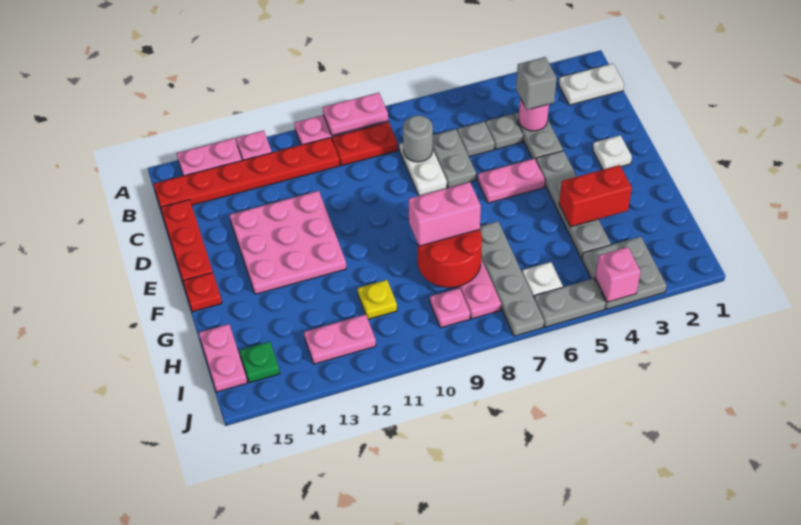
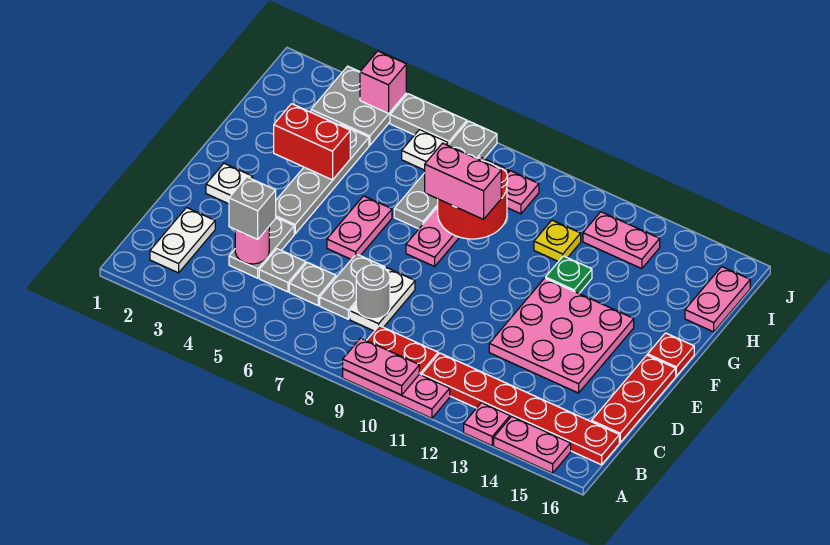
white plate B1:B2 level 1 -> white plate B2:C2 level 1
pink plate E5:E6 level 1 -> pink plate E6:F6 level 1
green plate I15 level 1 -> green plate G12 level 1

